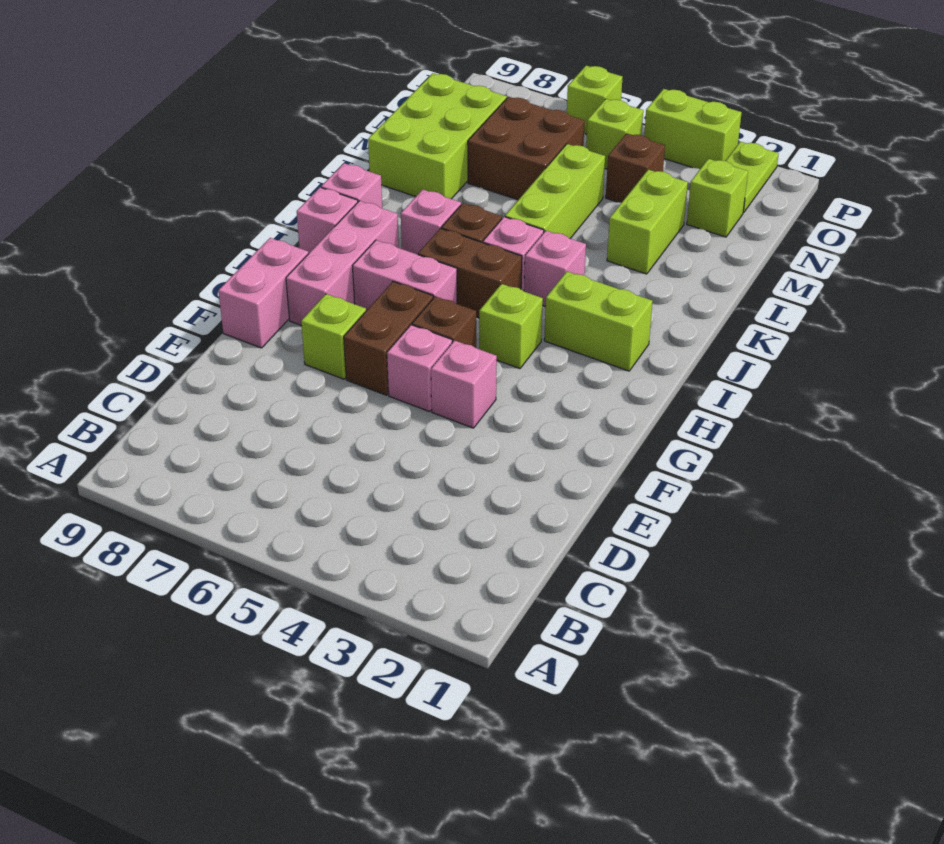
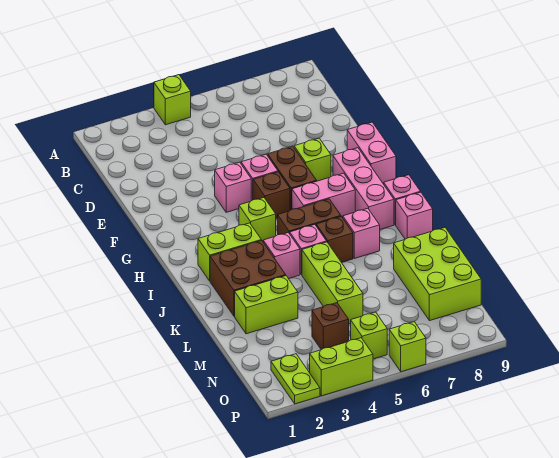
lime brick L3:M3 level 1 -> lime brick L2:L3 level 1
brown brick M6:N7 level 1 -> brown brick J2:K3 level 1
lime brick N2 level 1 -> lime brick A4 level 1

